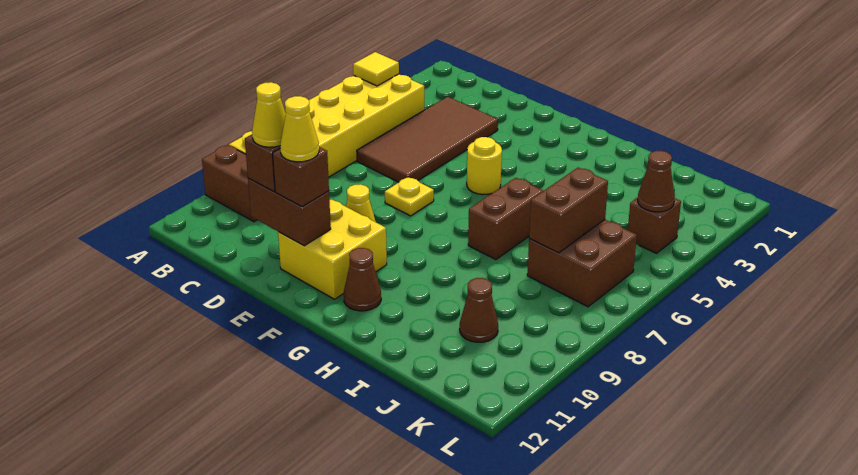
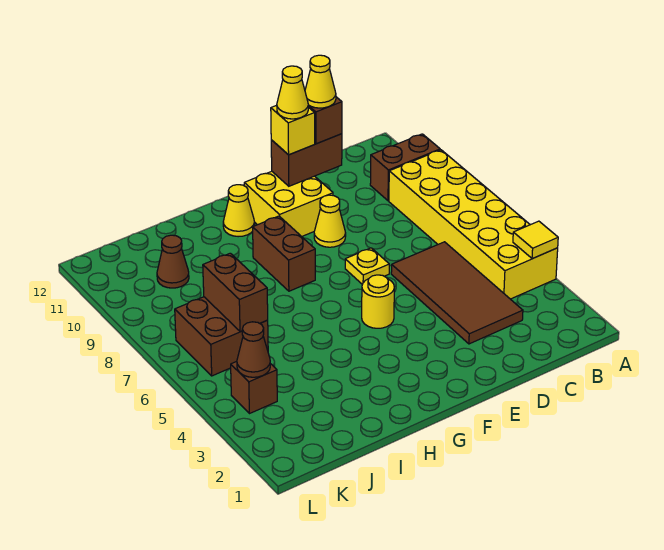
brown brick E11 level 3 -> yellow brick E11 level 3
brown cone G11 level 1 -> yellow cone G11 level 1
brown brick H6:H7 level 1 -> brown brick G8:G9 level 1

